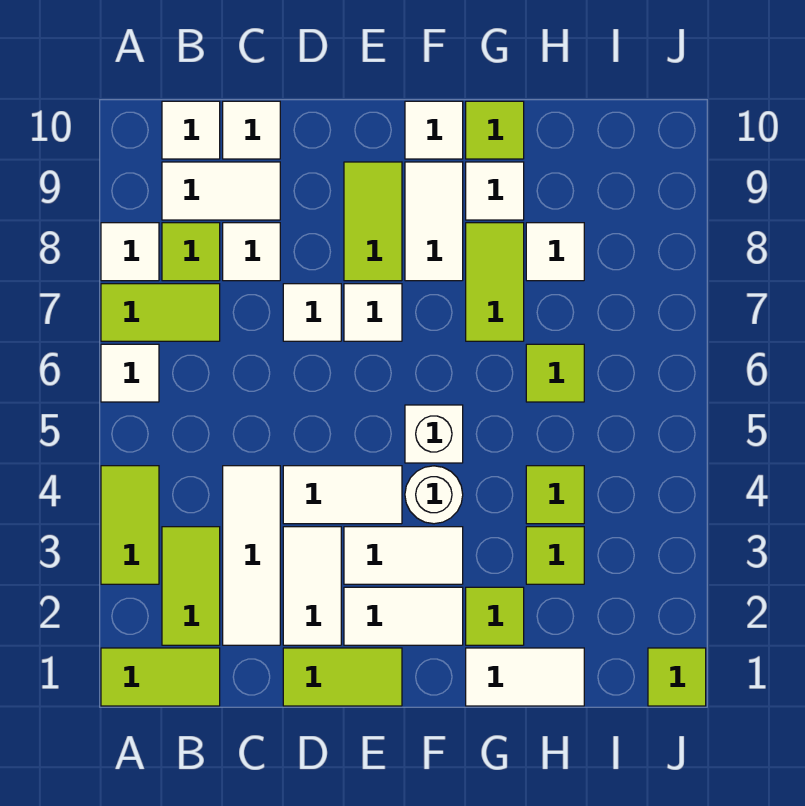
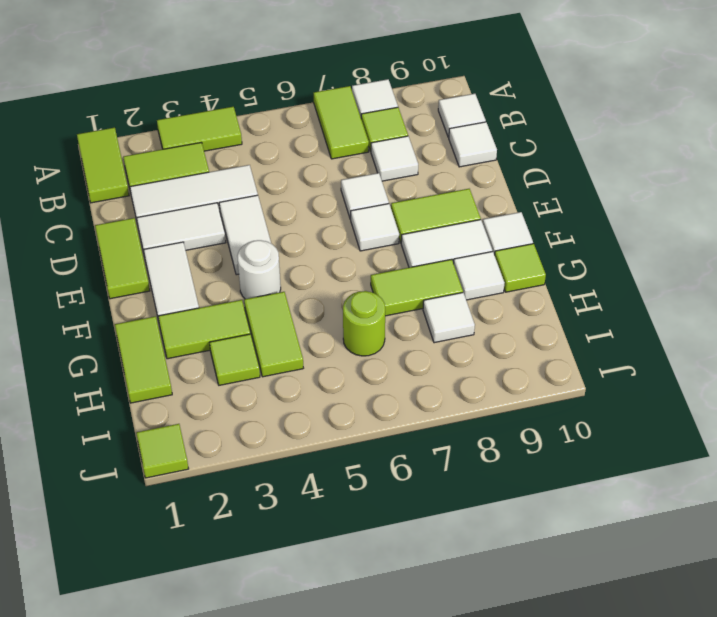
white tile A6 level 1 -> none
white tile B9:C9 level 1 -> none
white tile E3:F3 level 1 -> none
white brick F5 level 1 -> none
white tile G1:H1 level 1 -> lime tile G1:H1 level 1
lime tile G2 level 1 -> lime tile G2:G3 level 1
lime tile H4 level 1 -> lime tile G4:H4 level 1
lime tile H6 level 1 -> lime round brick H6 level 1

